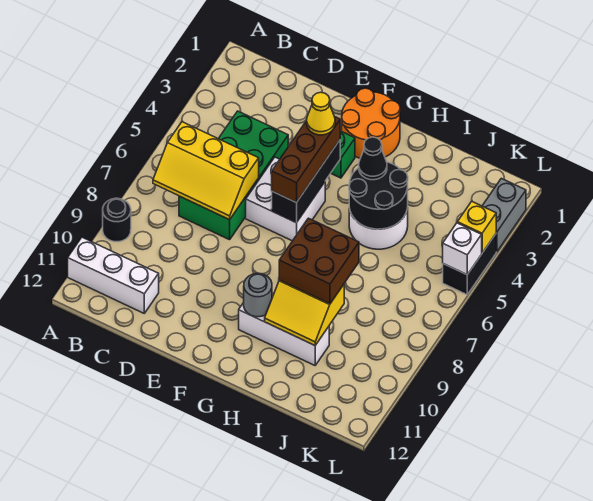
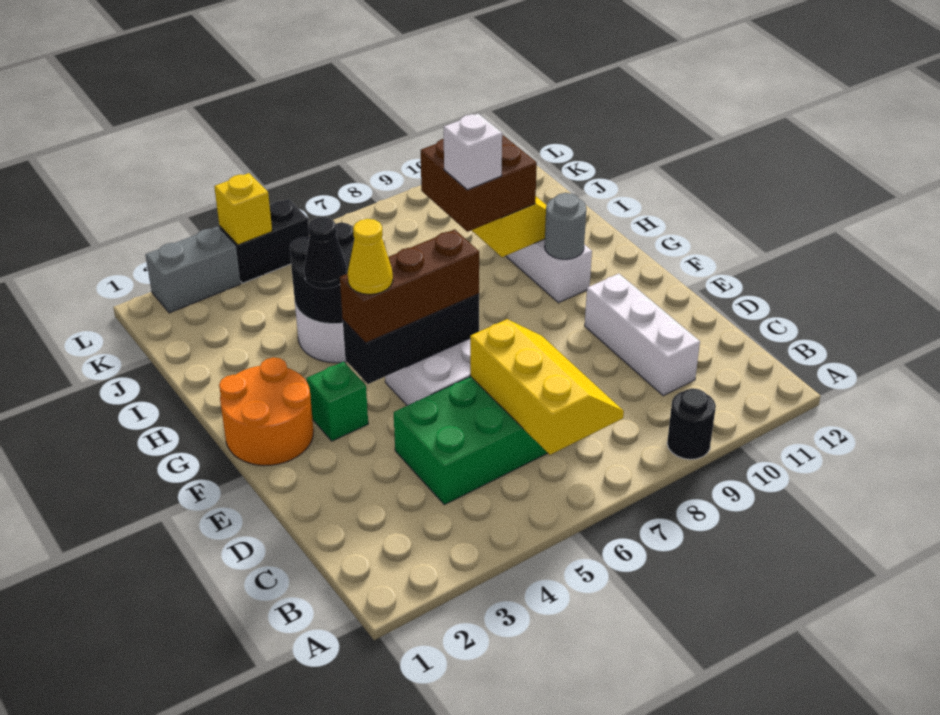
white brick A11:C11 level 1 -> white brick C10:E10 level 1
white brick L5 level 2 -> white brick H8 level 4

